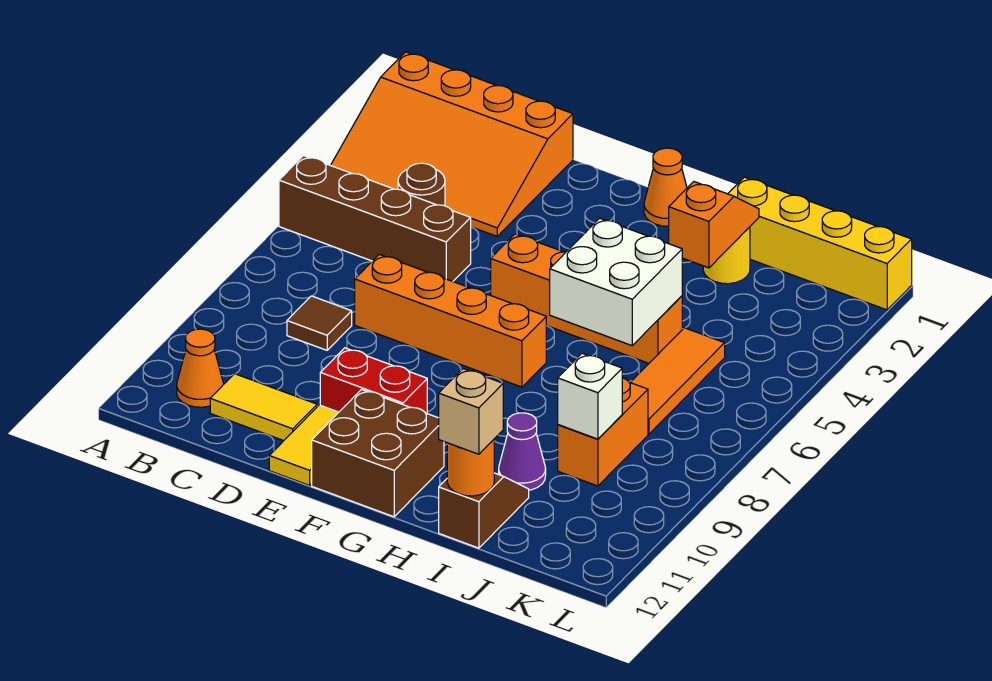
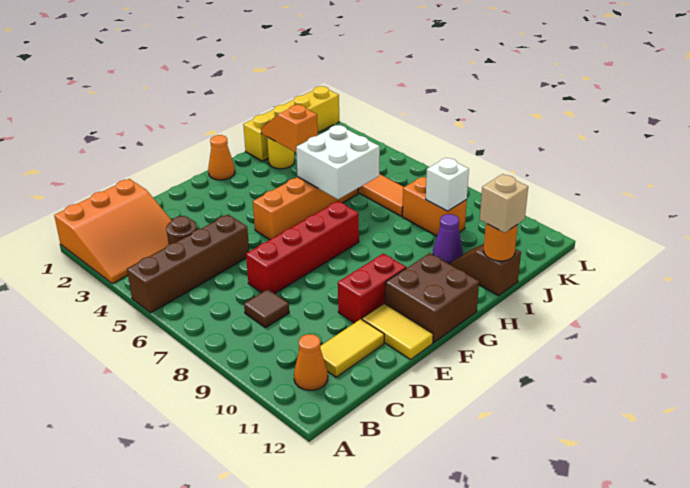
orange slope A1:D3 level 1 top 1 -> orange slope A1:C3 level 1 top 1
orange brick D7:G7 level 1 -> red brick D7:G7 level 1

